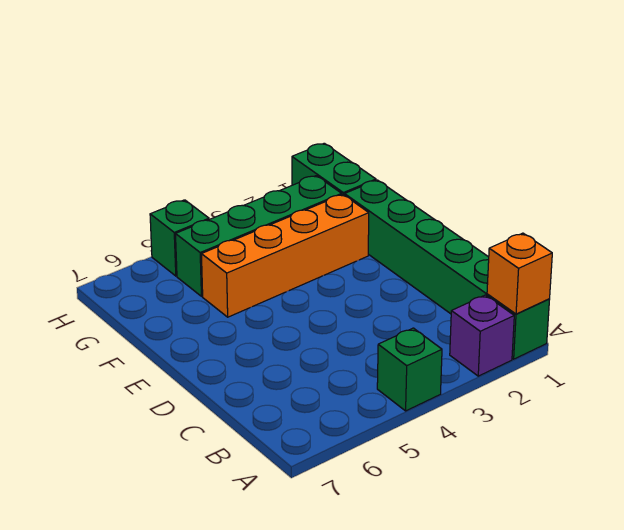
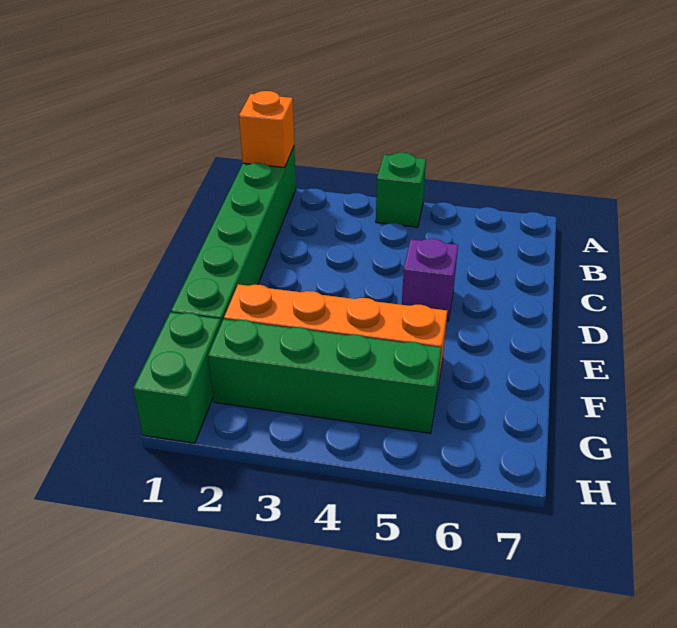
purple brick A2 level 1 -> purple brick D5 level 1
green brick H5 level 1 -> none

